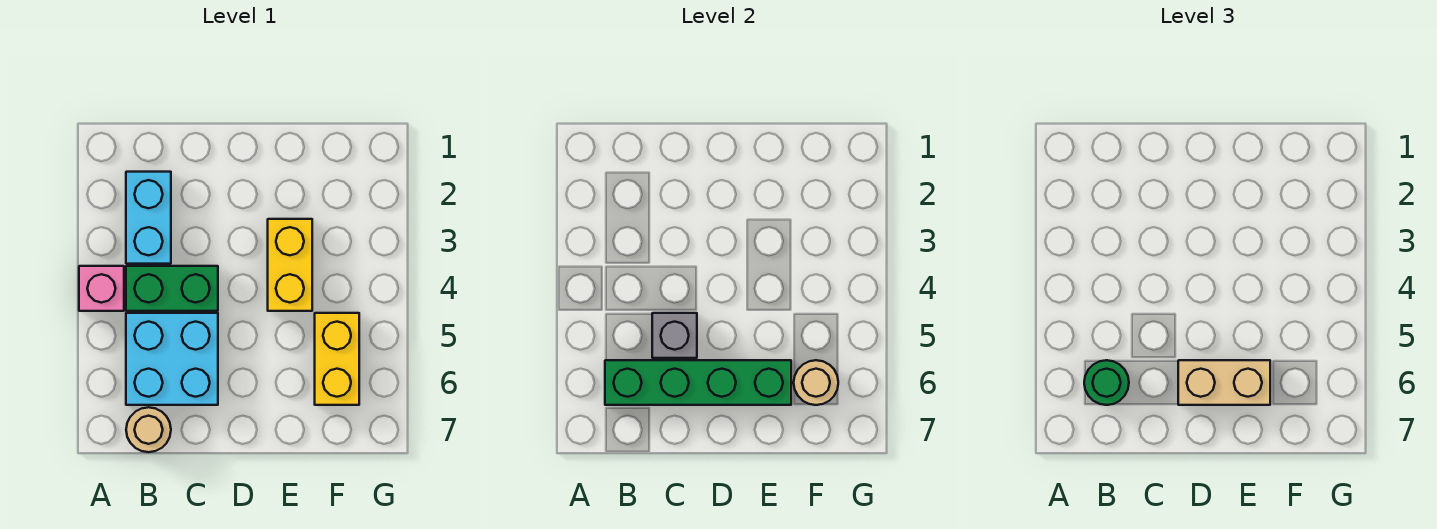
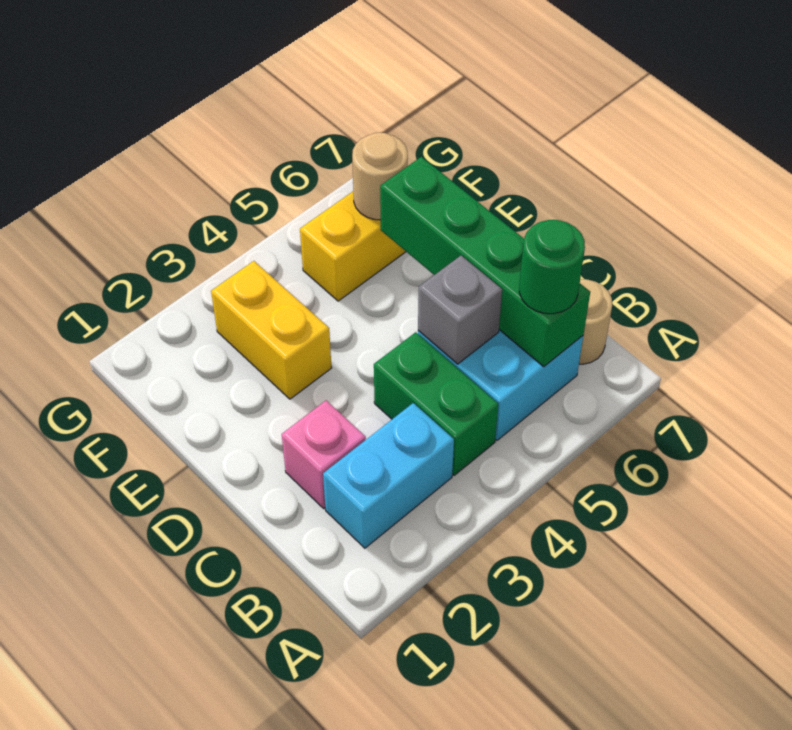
pink brick A4 level 1 -> pink brick C2 level 1
tan brick D6:E6 level 3 -> none
yellow brick E3:E4 level 1 -> yellow brick E3:F3 level 1

